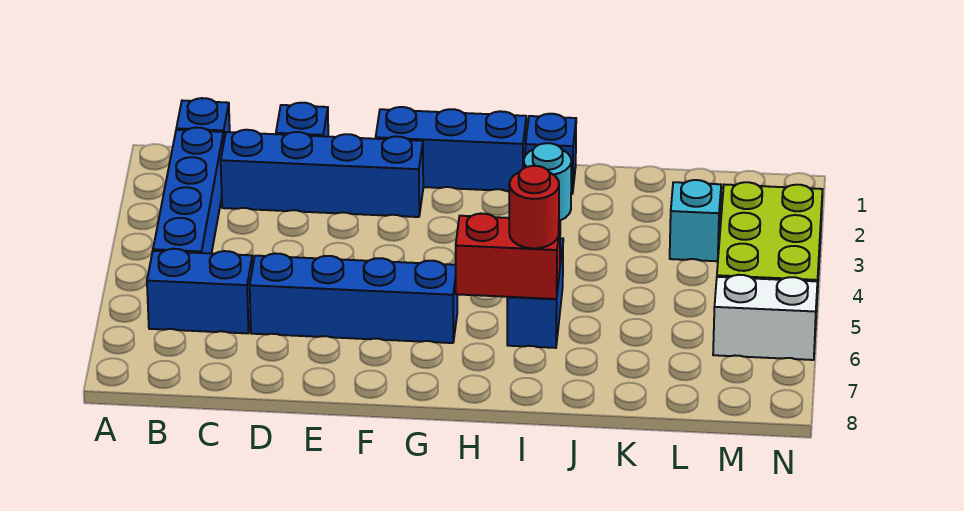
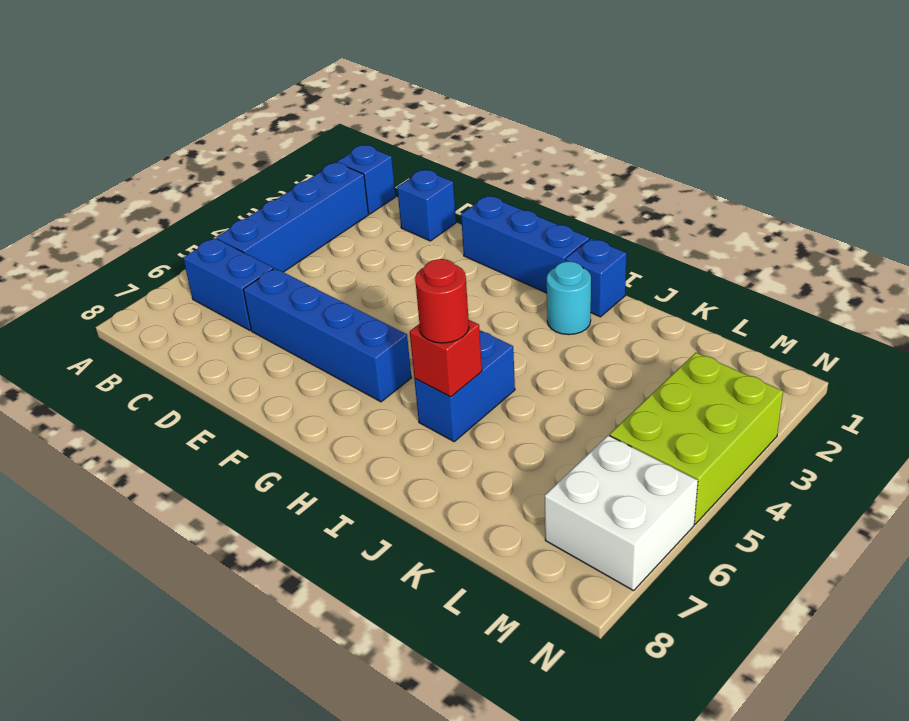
blue brick C2:F2 level 1 -> none
red brick H6:I6 level 2 -> red brick I6 level 2
cyan brick L3 level 1 -> none
white brick M6:N6 level 1 -> white brick M6:N7 level 1

